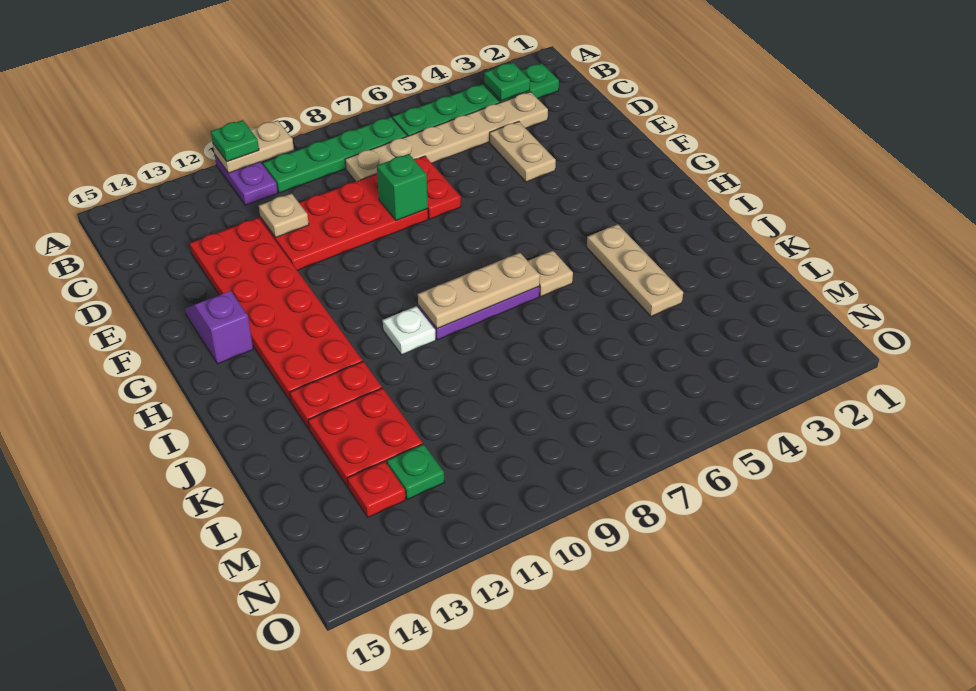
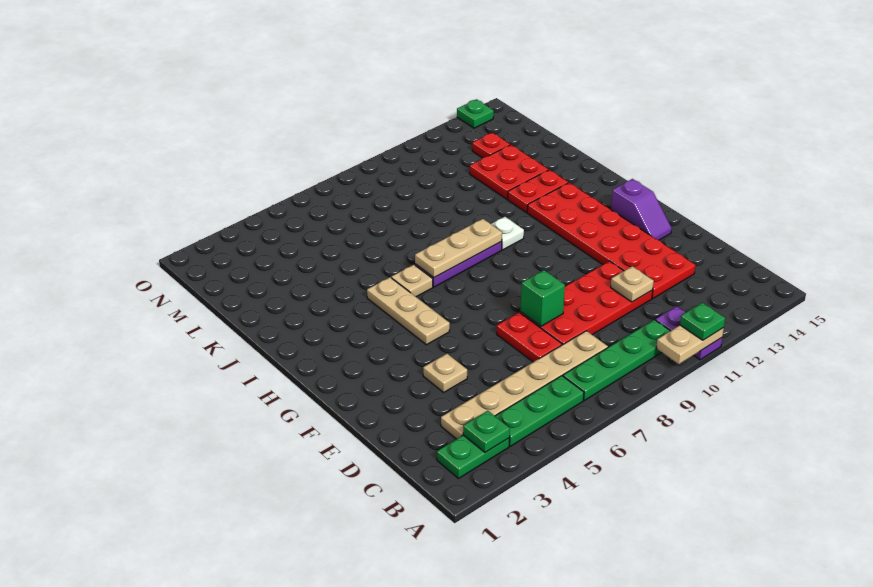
tan plate D4:E4 level 1 -> tan plate E4 level 1
tan plate I4:K4 level 1 -> tan plate G5:I5 level 1
green plate M12 level 1 -> green plate O14 level 1

